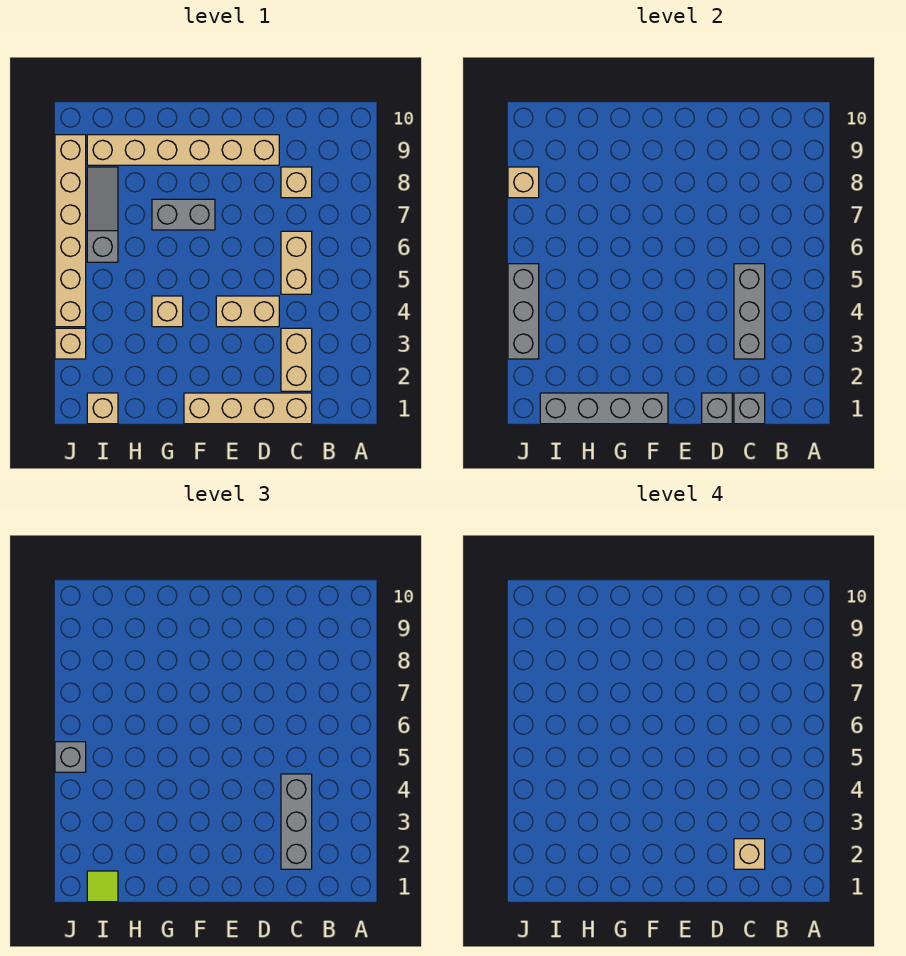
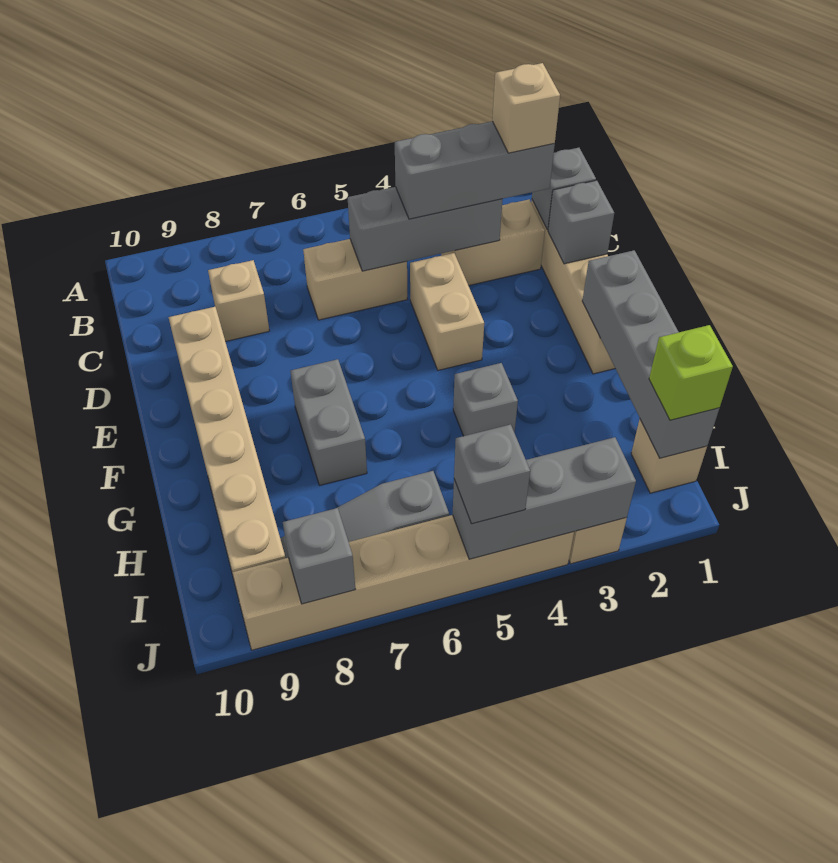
tan brick G4 level 1 -> grey brick G4 level 1
lime tile I1 level 3 -> lime brick I1 level 3
tan brick J8 level 2 -> grey brick J8 level 2

